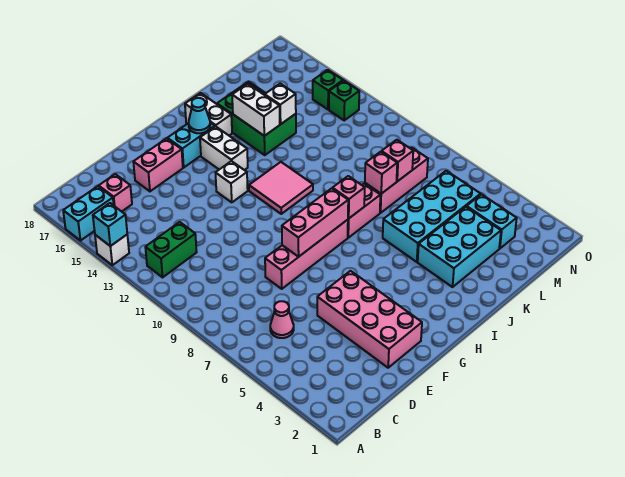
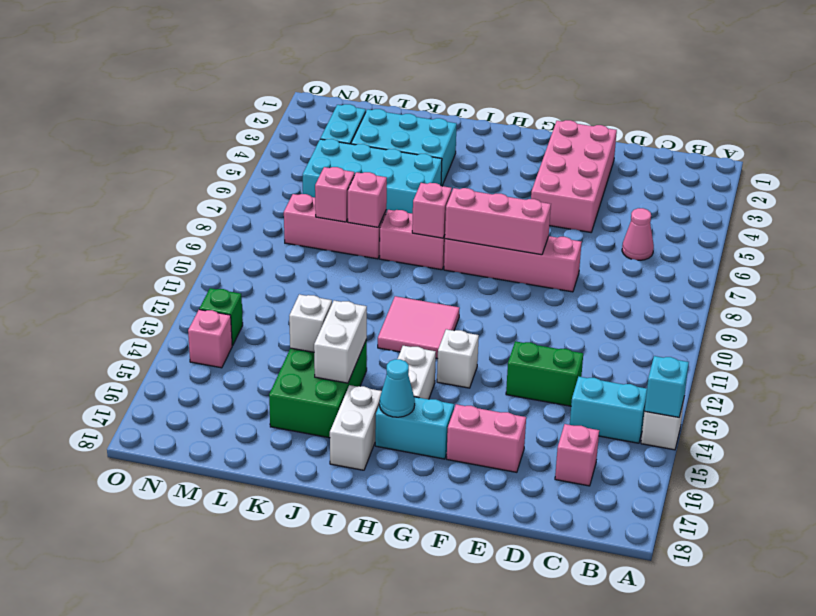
cyan brick A16:B16 level 1 -> cyan brick B14:C14 level 1
green brick B12:C12 level 1 -> green brick D13:E13 level 1
green brick N14 level 1 -> pink brick N14 level 1

